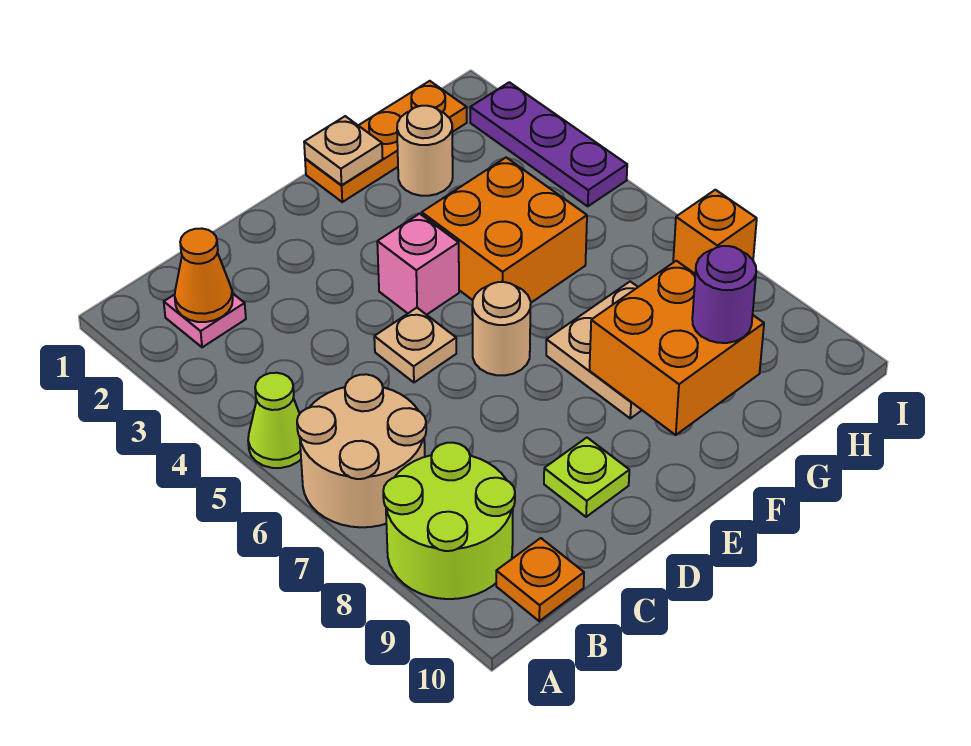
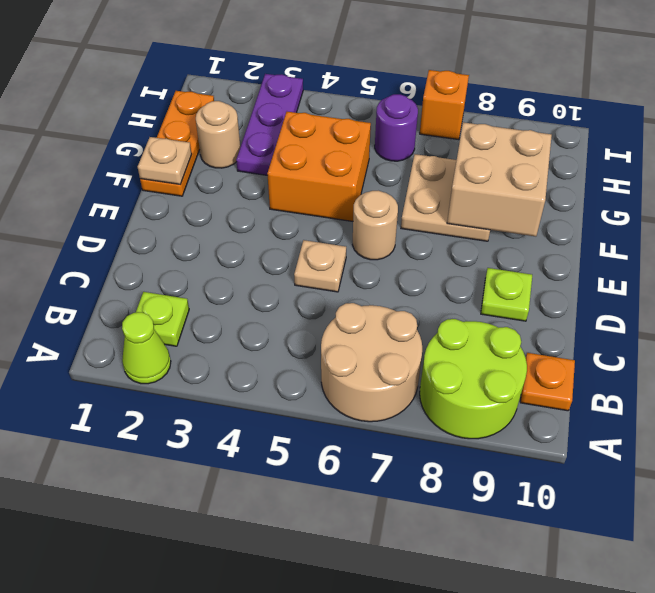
lime cone A5 level 1 -> lime cone A2 level 1
pink plate B2 level 1 -> lime plate B2 level 1
orange cone B2 level 2 -> none
pink brick E4 level 1 -> none
orange brick F8:G9 level 2 -> tan brick F8:G9 level 2
purple round brick G9 level 3 -> purple round brick H6 level 1
purple plate I2:I4 level 1 -> purple plate G3:I3 level 1

